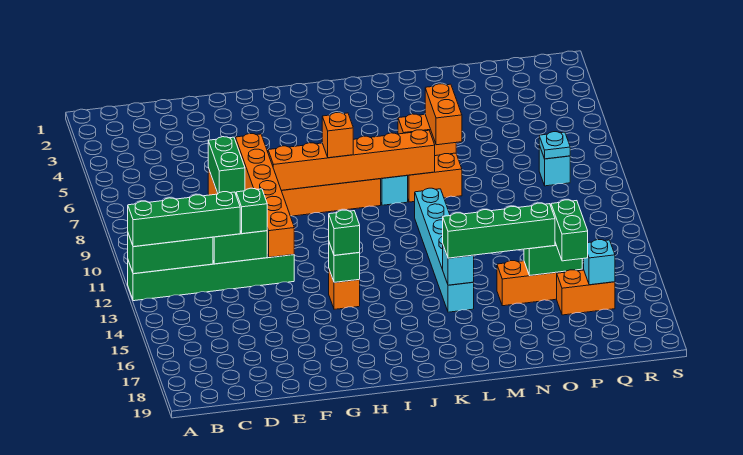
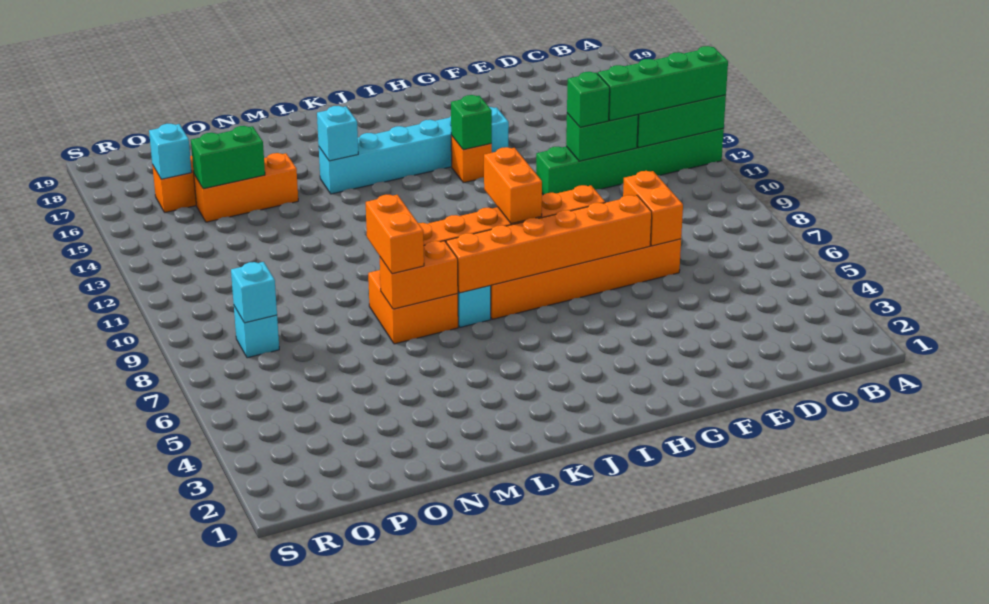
green brick E7:E8 level 2 -> orange brick E7:E8 level 2
orange brick F7:F12 level 2 -> orange brick F7:K7 level 2
green brick H14 level 3 -> none
orange brick I8 level 3 -> orange brick I8:I9 level 3
cyan brick L10:L15 level 1 -> cyan brick G15:L15 level 1
green brick L15:O15 level 3 -> none
green brick P15:P16 level 3 -> none
cyan plate Q8 level 2 -> cyan brick Q8 level 2

